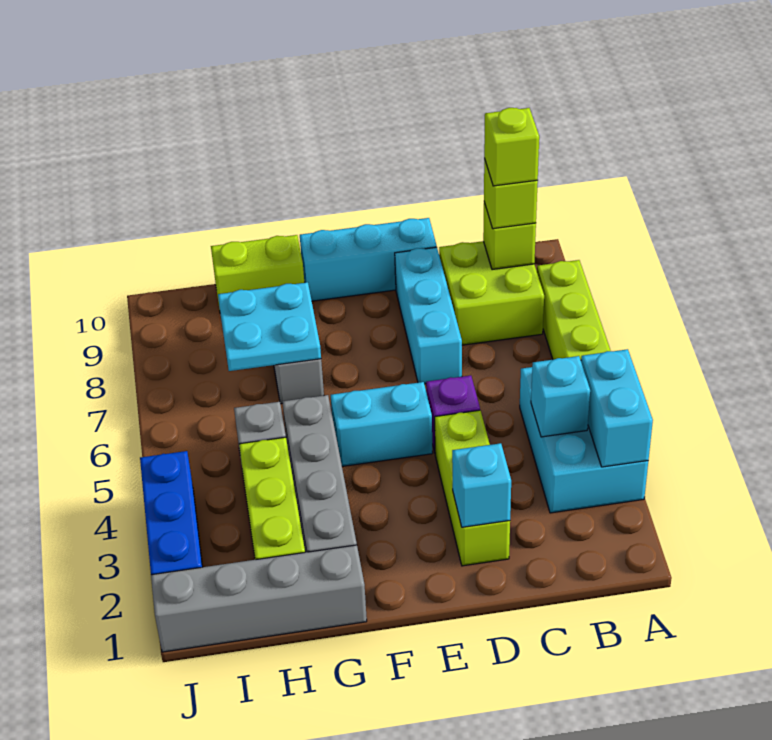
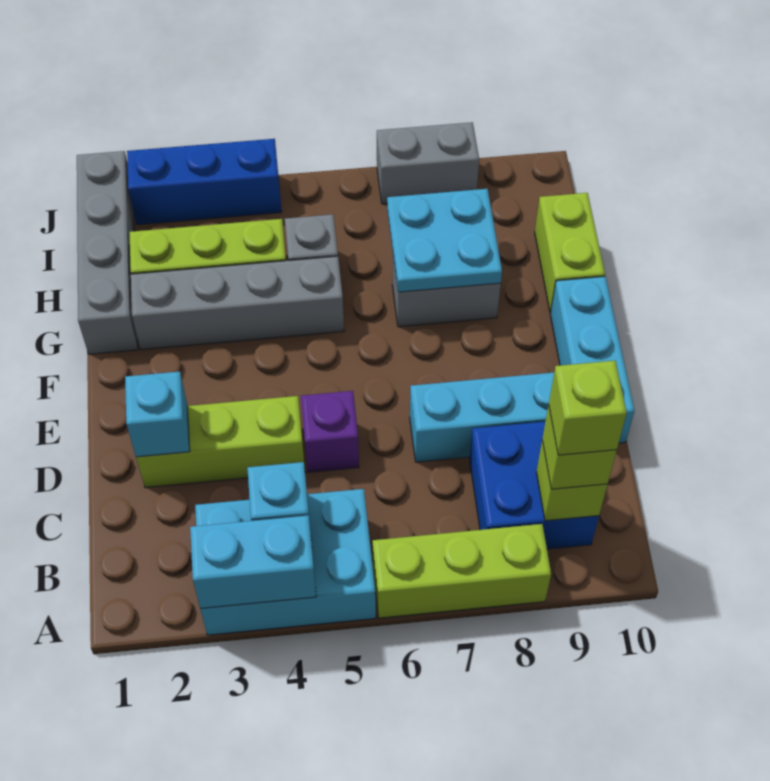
lime brick B8:C9 level 1 -> blue brick B8:C9 level 1
cyan brick E5:F5 level 1 -> none
none -> grey brick J7:J8 level 1

